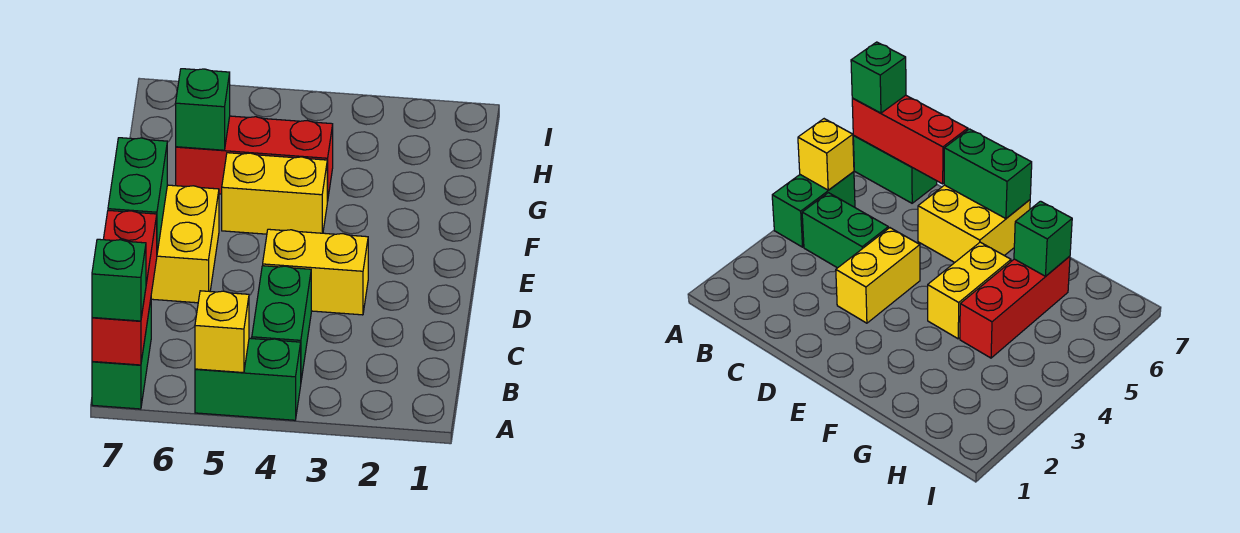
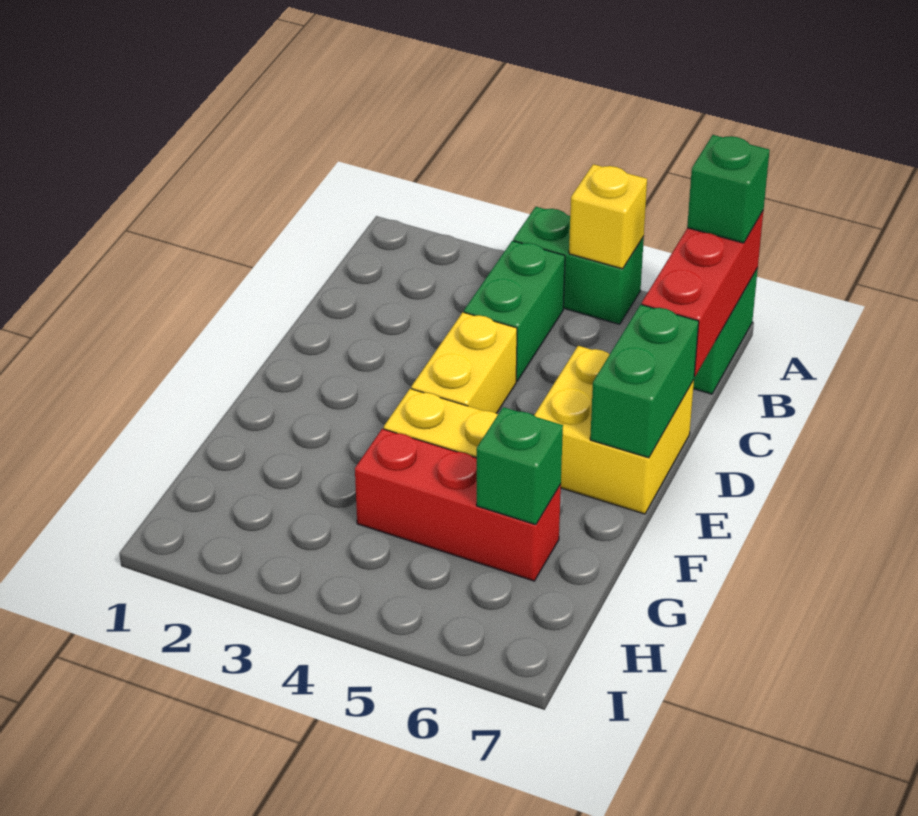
yellow brick D3:D4 level 1 -> yellow brick D4:E4 level 1

